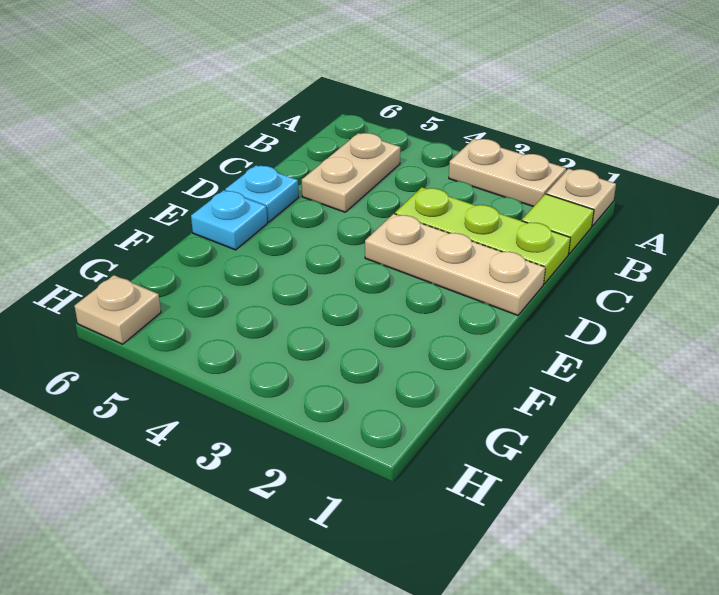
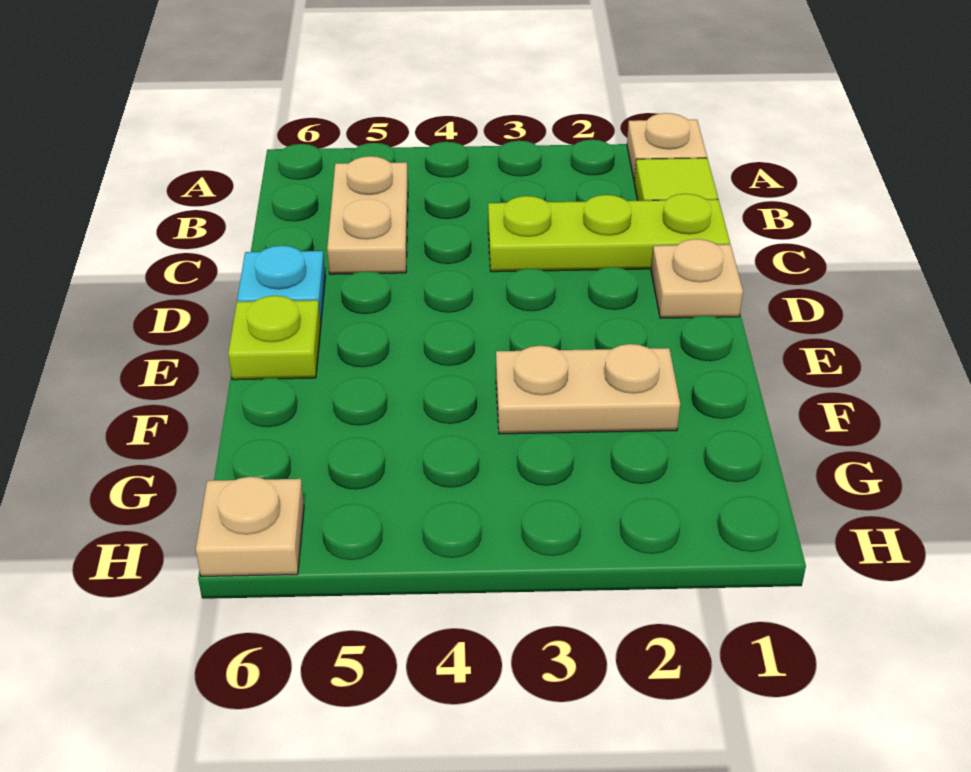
tan plate A2:A3 level 1 -> tan plate F2:F3 level 1
tan plate D1:D3 level 1 -> tan plate D1 level 1
cyan plate E6 level 1 -> lime plate E6 level 1

